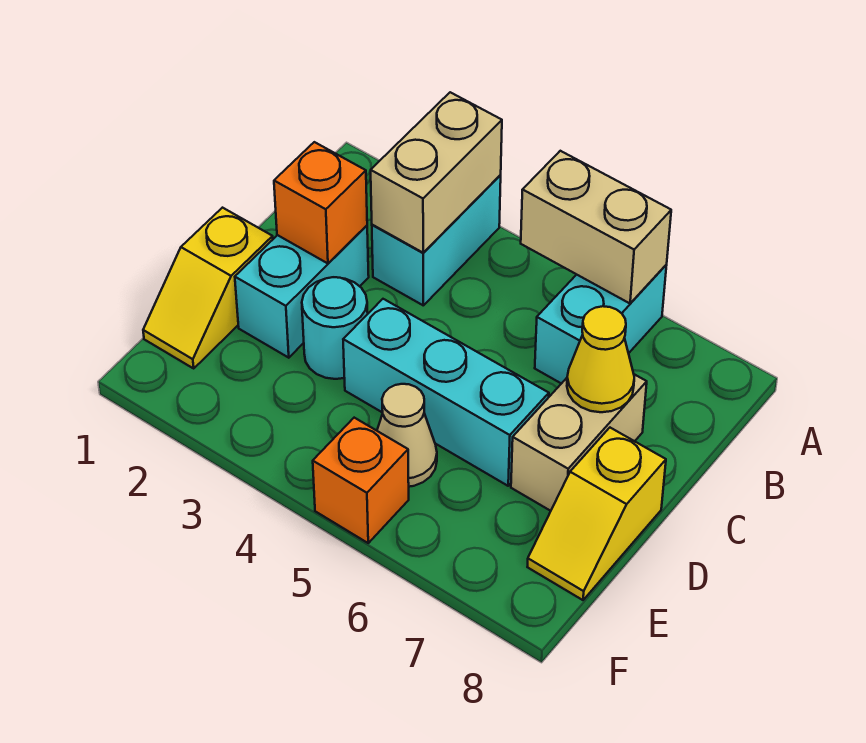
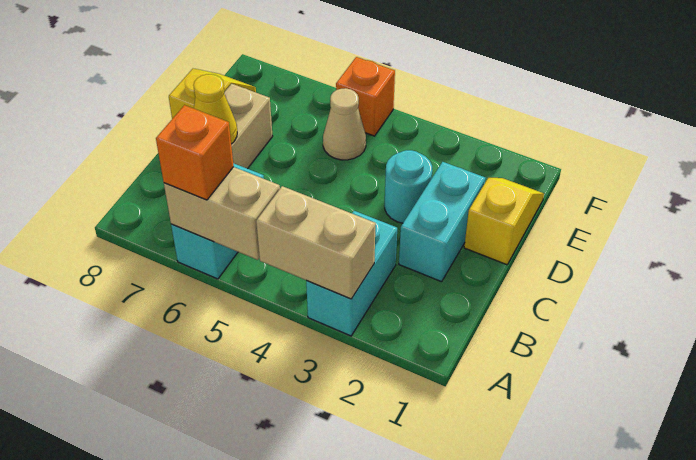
tan brick A3:B3 level 2 -> tan brick A3:A4 level 2
orange brick C2 level 2 -> orange brick A6 level 3
cyan brick D4:D6 level 1 -> none

